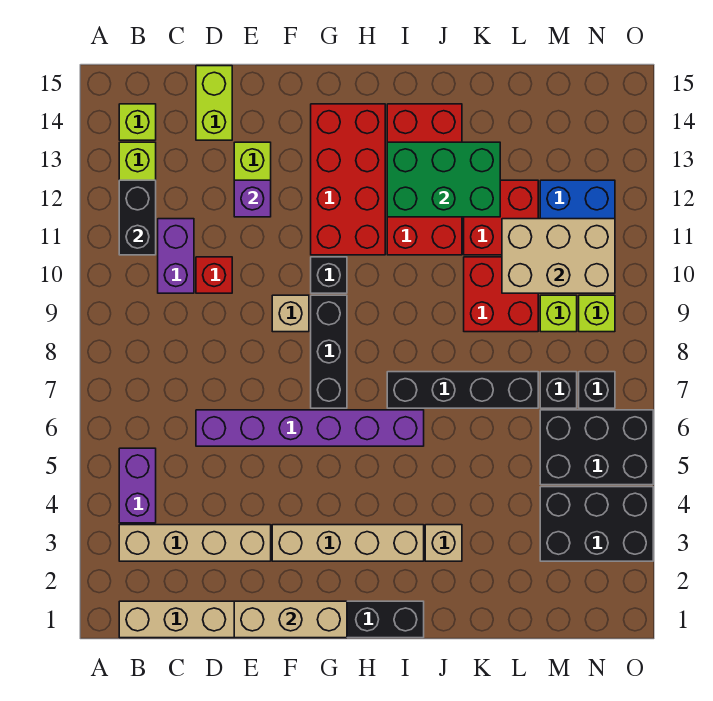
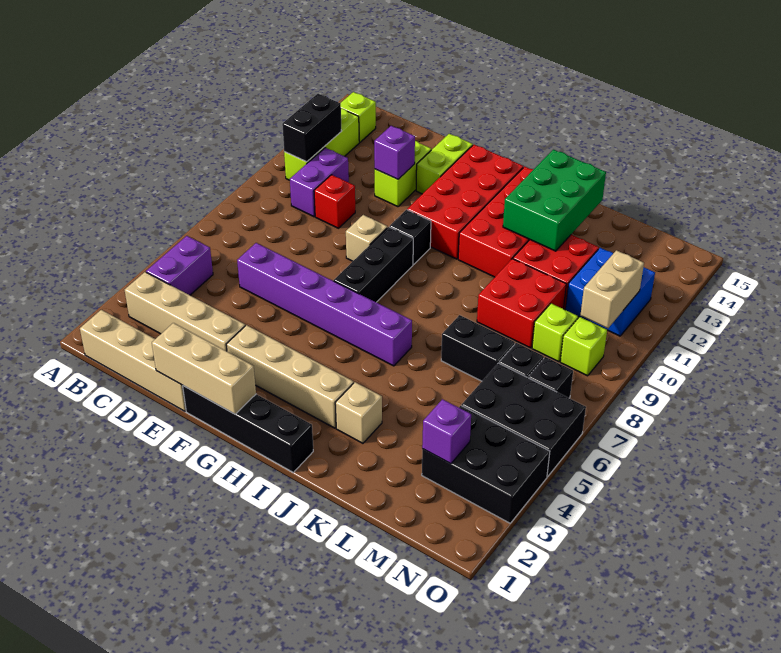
lime brick D14:D15 level 1 -> lime brick F13:F14 level 1
black brick I7:L7 level 1 -> black brick K7:L7 level 1
green brick I12:K13 level 2 -> green brick J12:K14 level 2
tan brick L10:N11 level 2 -> tan brick N10:N11 level 2
none -> purple brick M3 level 2

